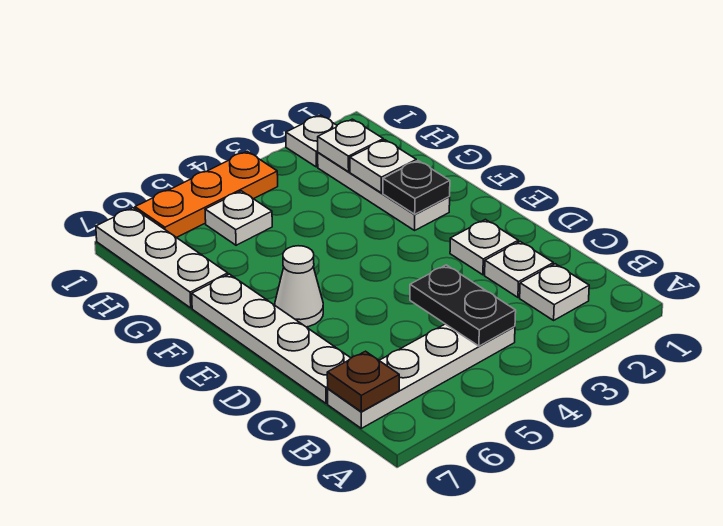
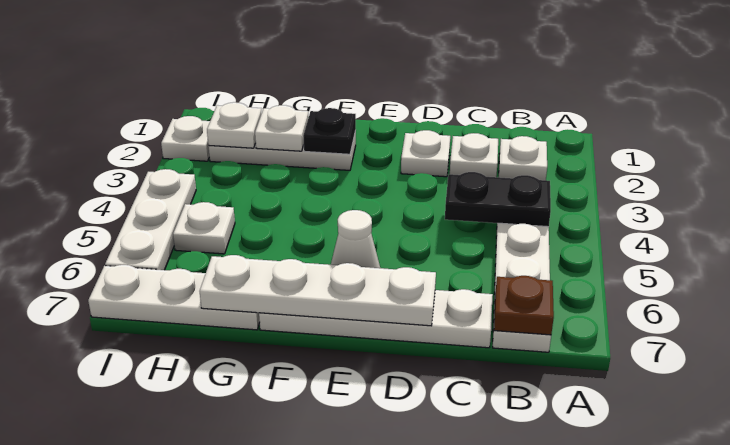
none -> white plate D7:G7 level 2
orange plate I4:I6 level 1 -> white plate I4:I6 level 1

